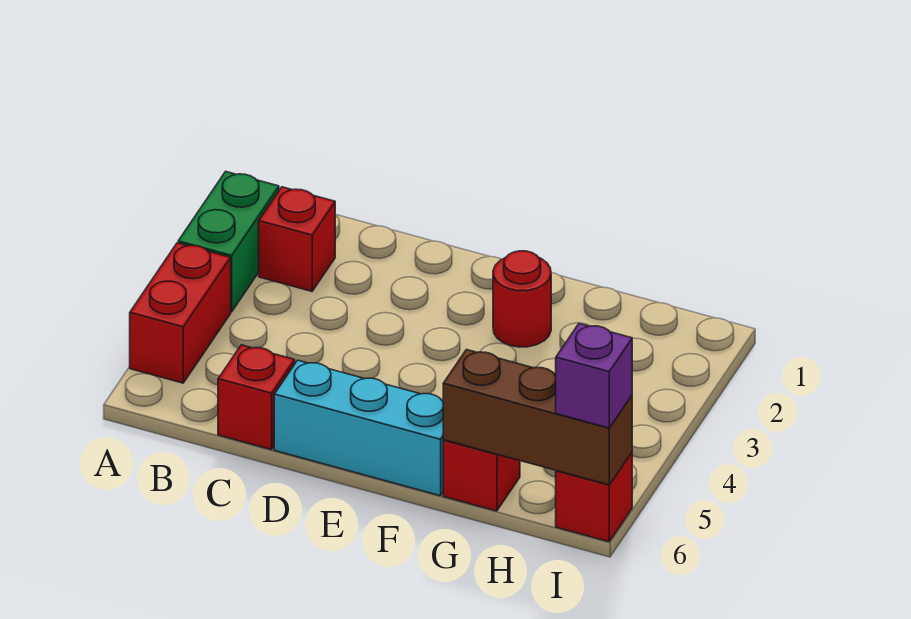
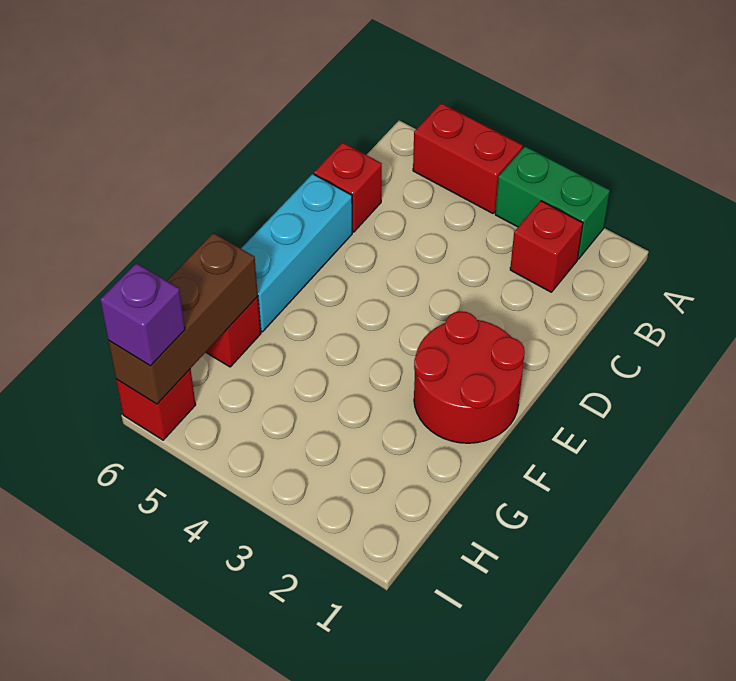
red round brick F2 level 1 -> red round brick E1:F2 level 1

